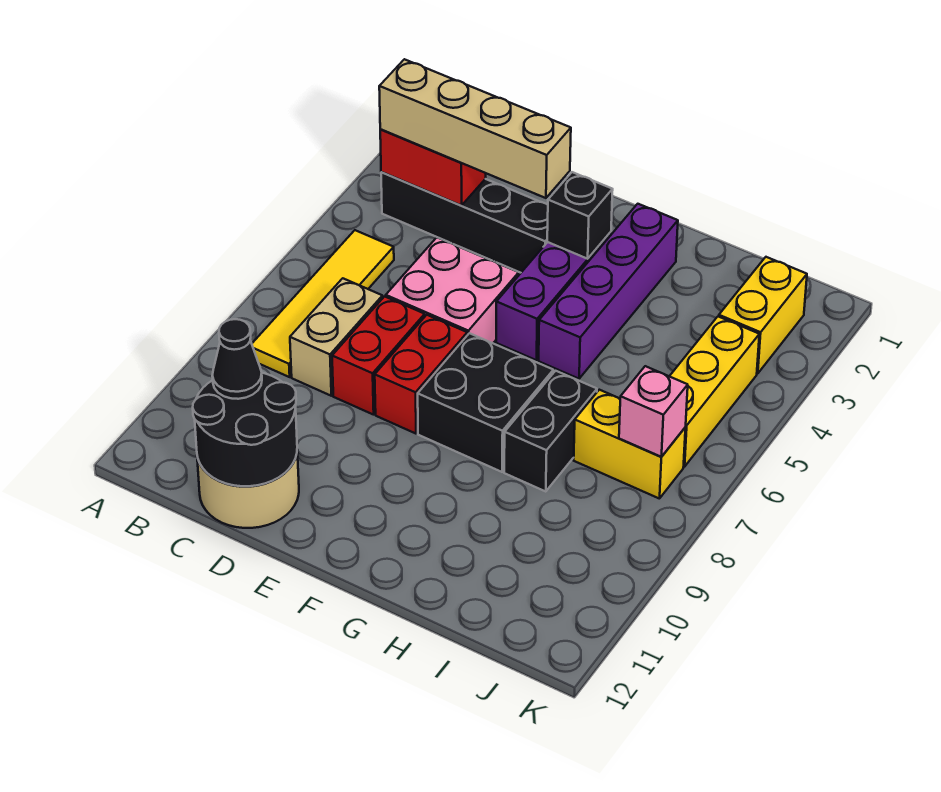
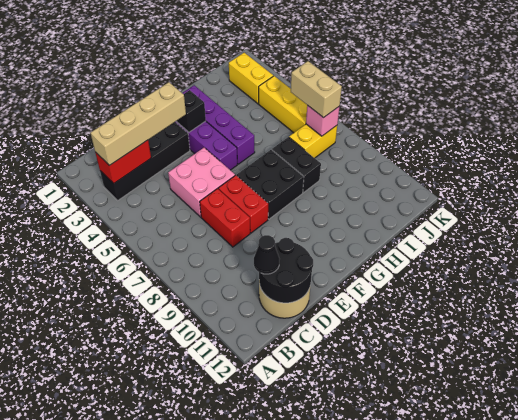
yellow tile B5:B8 level 1 -> none
tan brick C7:C8 level 1 -> tan brick J6:J7 level 3

